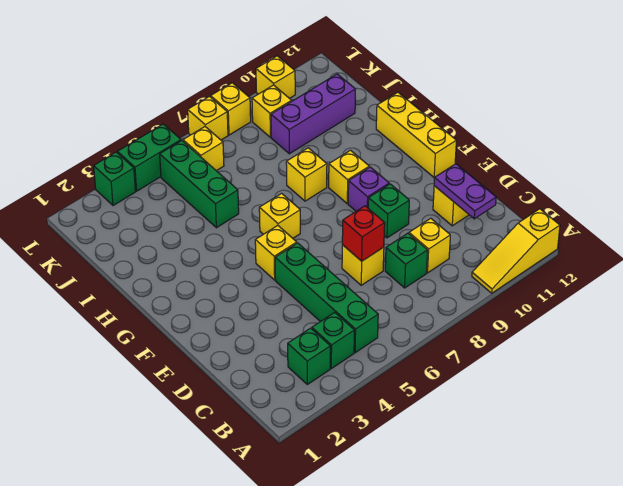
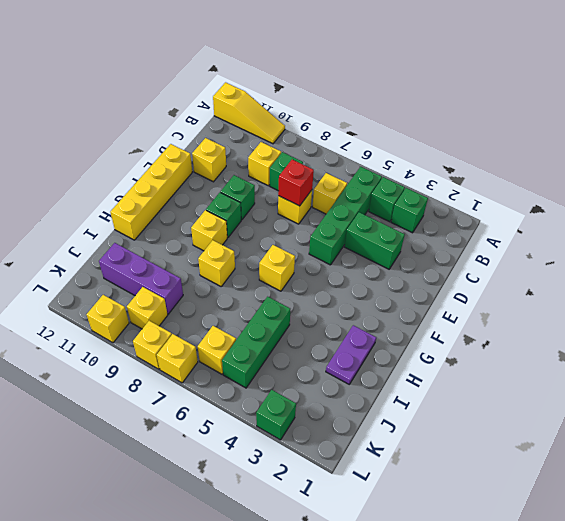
purple plate C11:D11 level 2 -> purple plate H2:I2 level 1
yellow brick F5 level 1 -> yellow brick C6 level 1
purple brick F9 level 1 -> green brick F9 level 1
yellow brick F12:H12 level 1 -> yellow brick E12:H12 level 1
green brick L4:L5 level 1 -> green brick D3:D4 level 1

